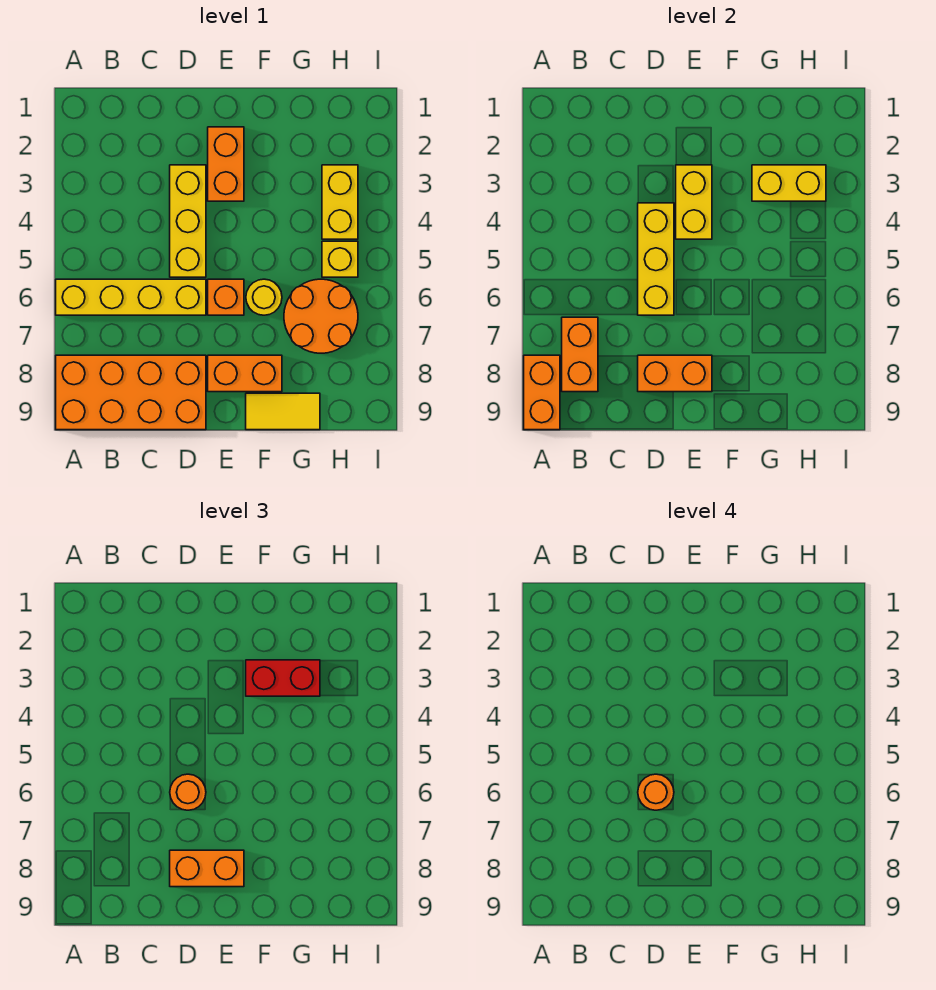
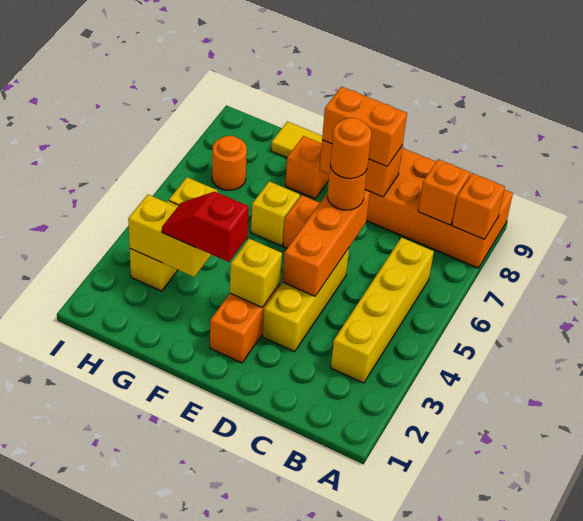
yellow brick A6:D6 level 1 -> yellow brick B3:B6 level 1
orange brick A8:A9 level 2 -> orange brick A8 level 2
orange brick B7:B8 level 2 -> orange brick B8 level 2
yellow brick D4:D6 level 2 -> orange brick D4:D6 level 2
yellow brick E3:E4 level 2 -> yellow brick E3 level 2
orange brick E8:F8 level 1 -> orange brick F8 level 1
red brick F3:G3 level 3 -> red slope F3:G3 level 3 top F
yellow round brick F6 level 1 -> yellow brick F6 level 1
orange round brick G6:H7 level 1 -> orange round brick H7 level 1

